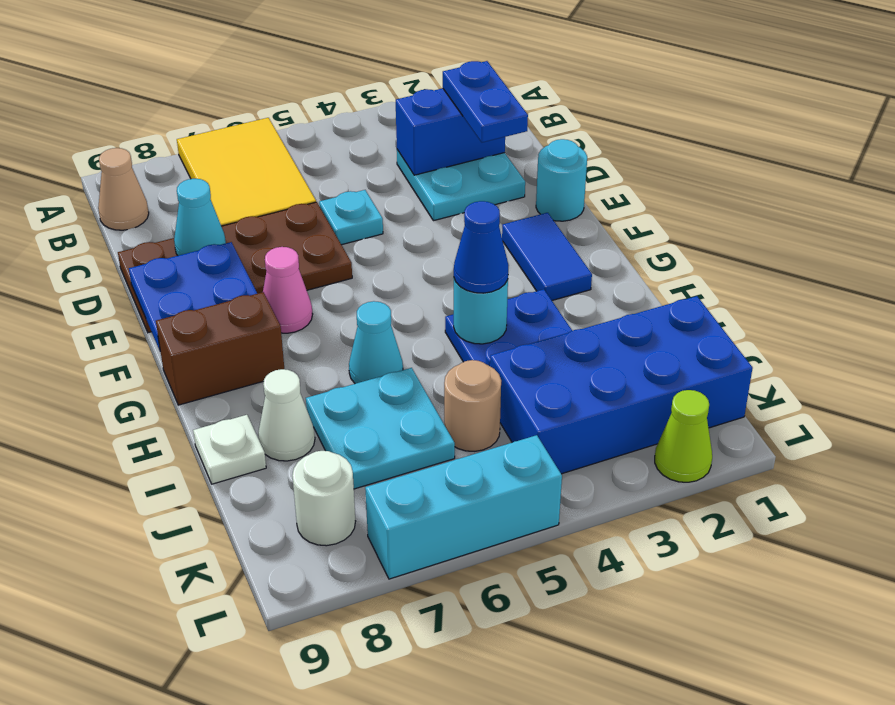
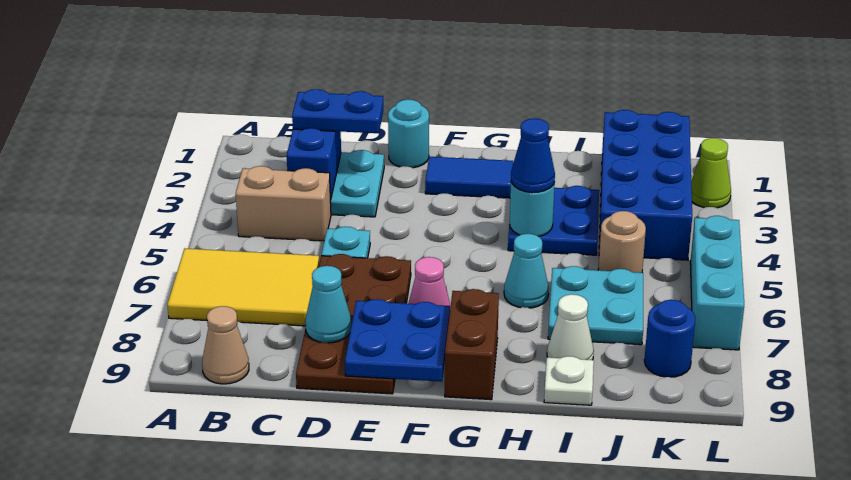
none -> tan brick B4:C4 level 1
white round brick K8 level 1 -> blue round brick K8 level 1

